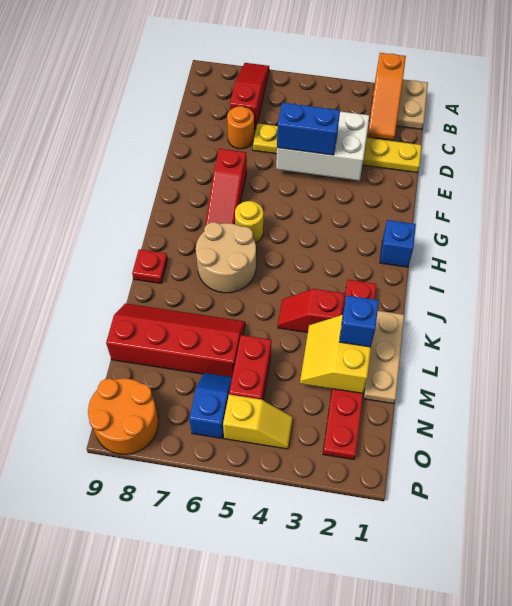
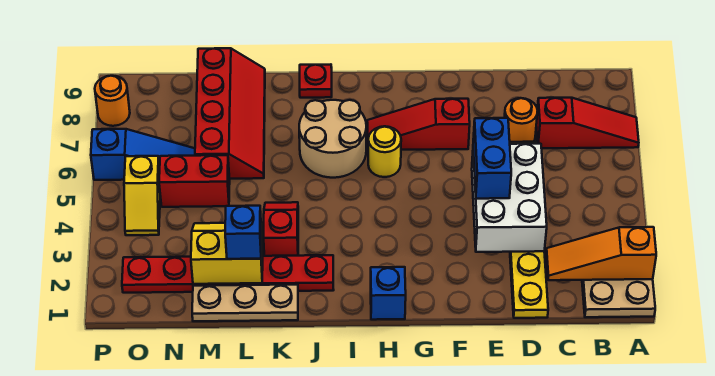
blue slope N6:O6 level 1 top O -> blue slope N6:P6 level 1 top P
orange round brick O8:P9 level 1 -> orange round brick P8 level 1

